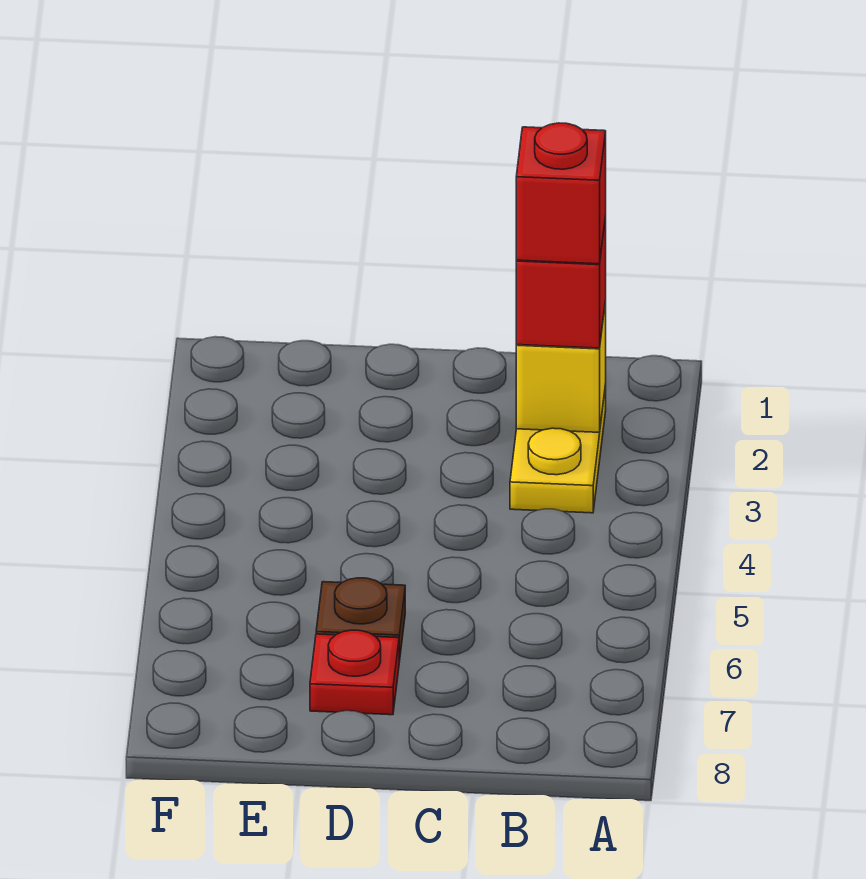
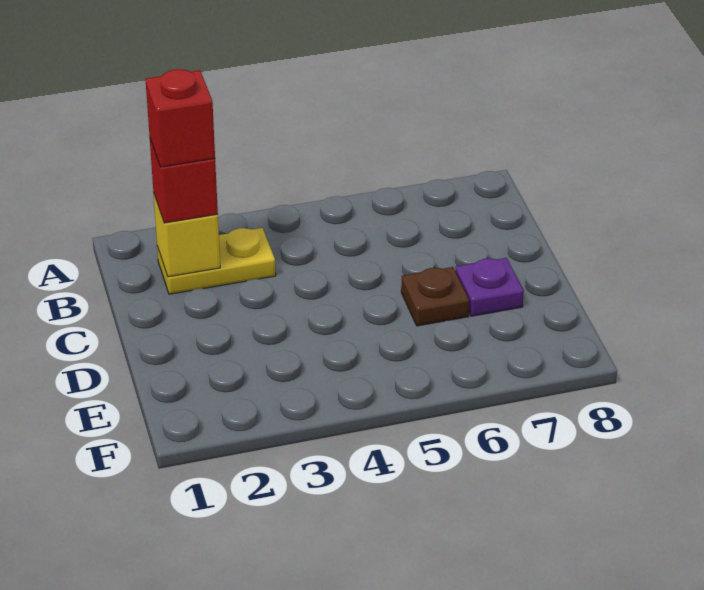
red plate D7 level 1 -> purple plate D7 level 1

